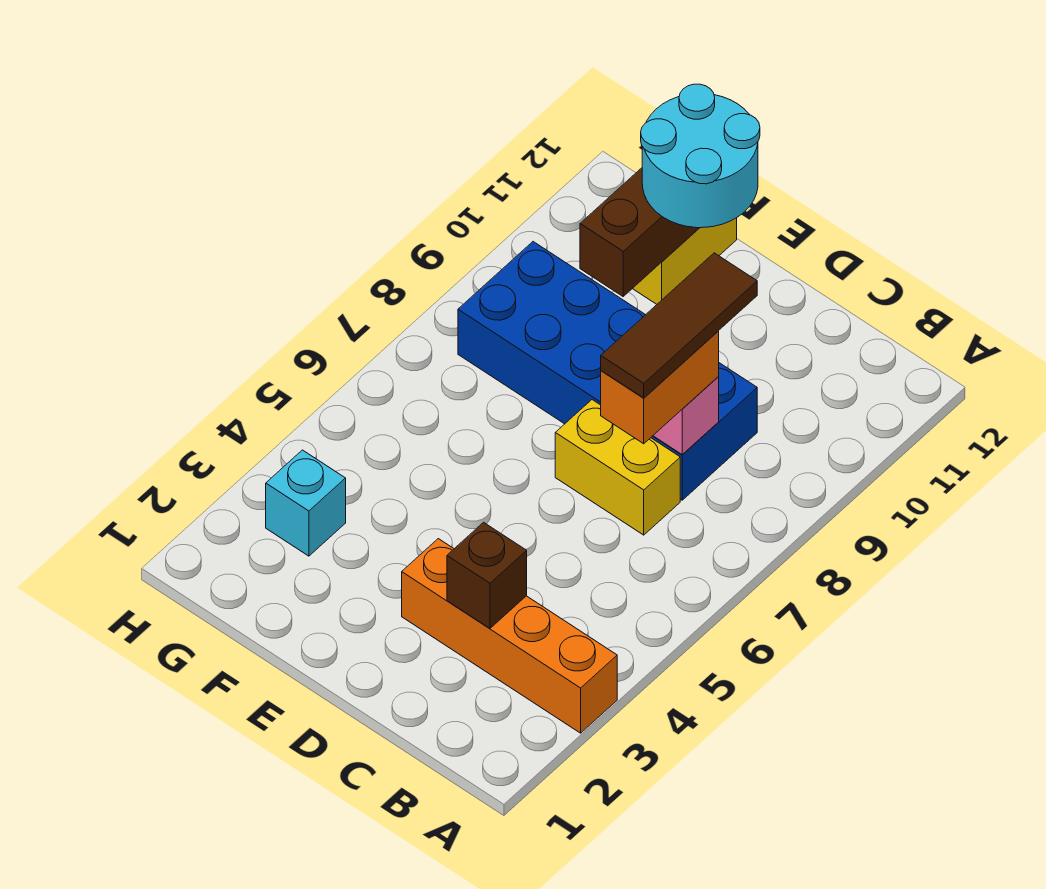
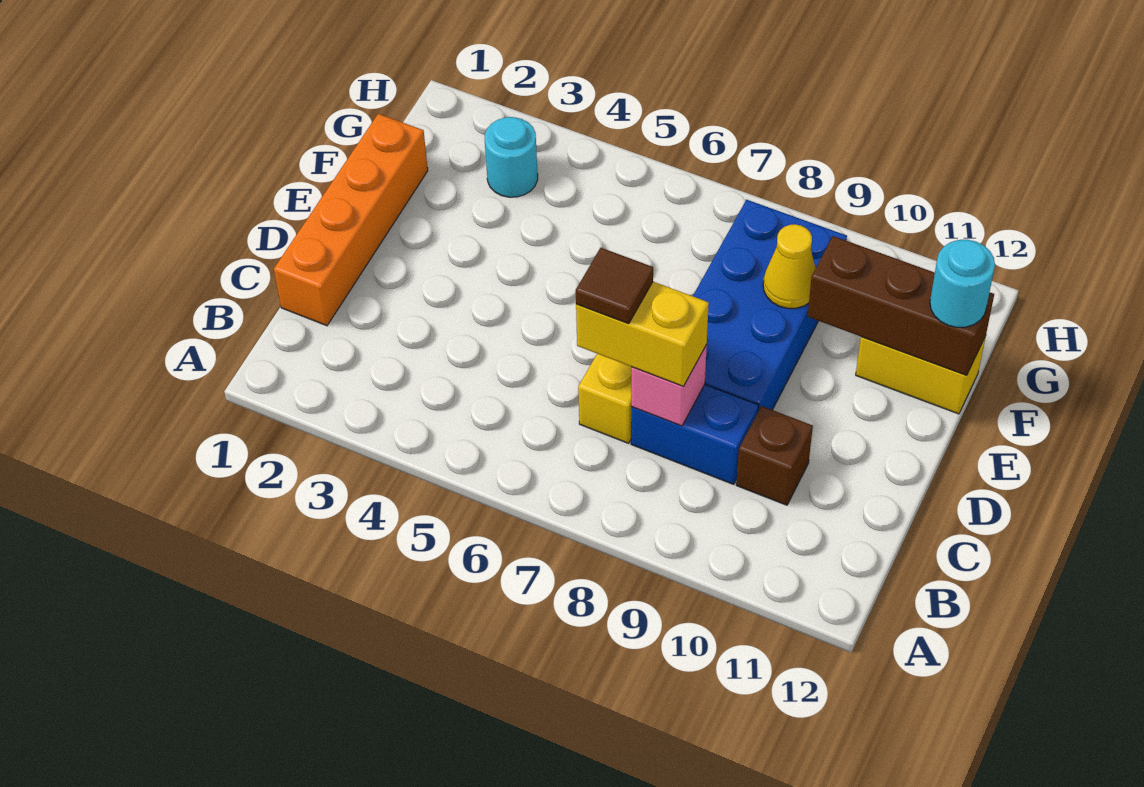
orange brick A3:D3 level 1 -> orange brick C1:F1 level 1
brown brick C3 level 2 -> brown brick C10 level 1
orange brick C7:C8 level 3 -> yellow brick C7:C8 level 3
brown tile C7:C9 level 4 -> brown tile C7 level 4
cyan round brick E11:F12 level 3 -> cyan round brick F12 level 3
none -> yellow cone F9 level 2
cyan brick G3 level 1 -> cyan round brick G3 level 1

